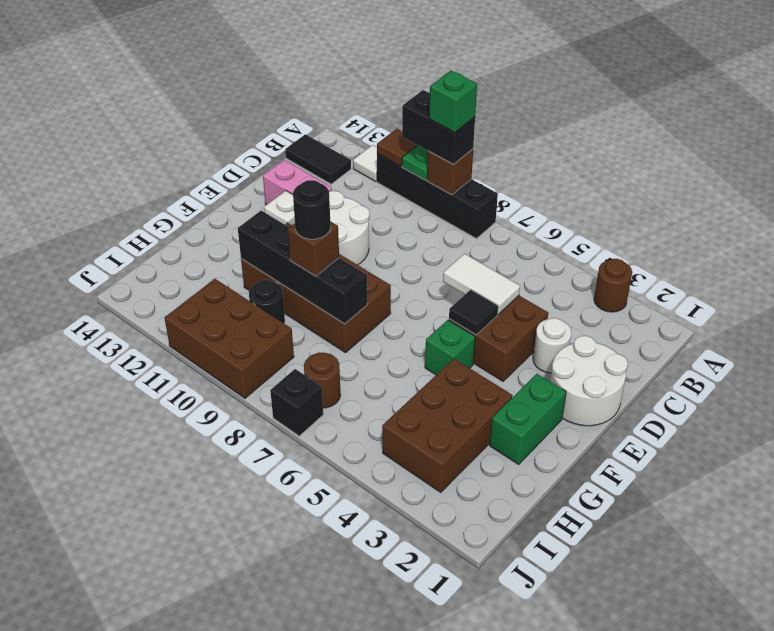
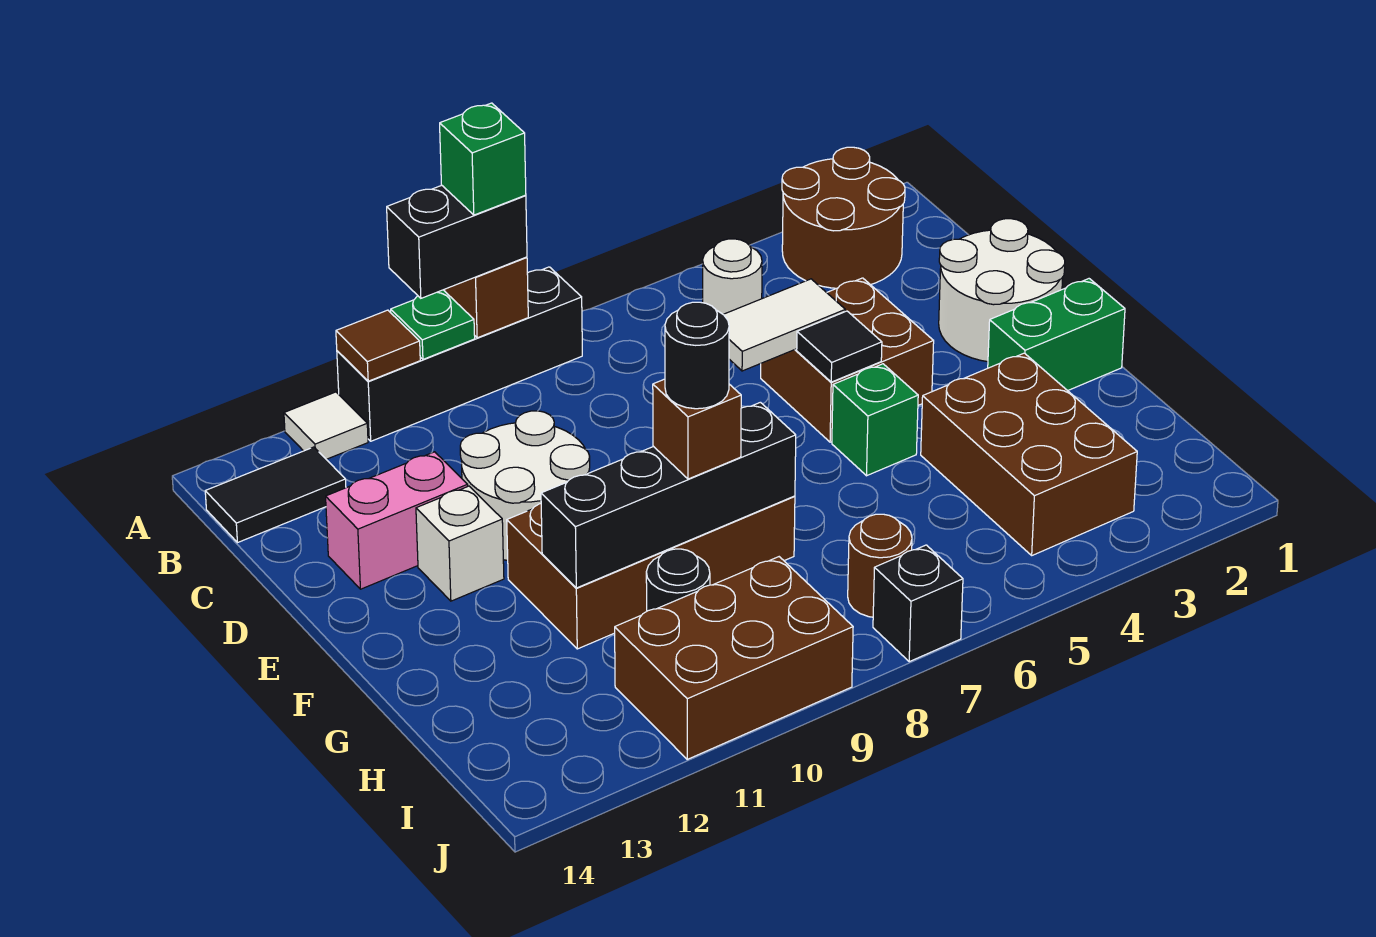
brown round brick A3 level 1 -> brown round brick A2:B3 level 1
white round brick D3 level 1 -> white round brick B5 level 1
green brick F2:G2 level 1 -> green brick F1:F2 level 1

